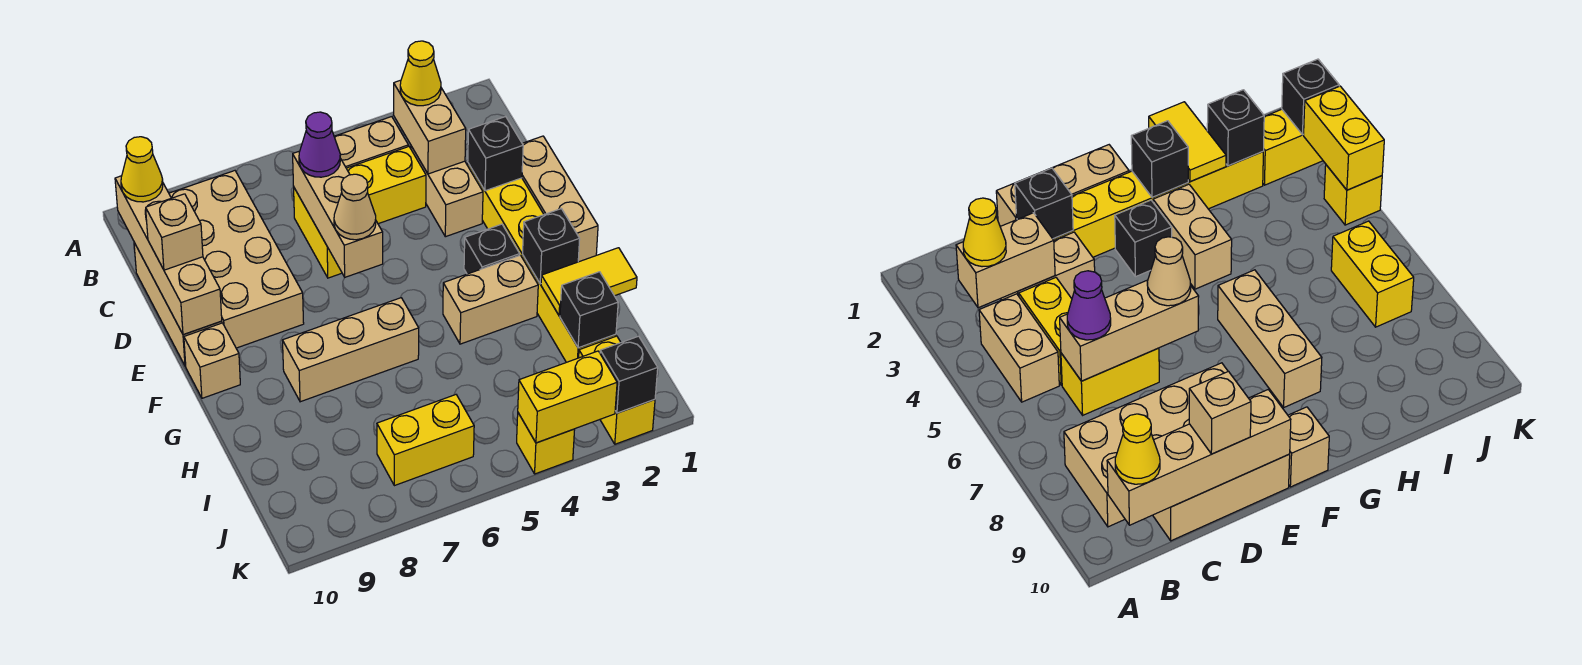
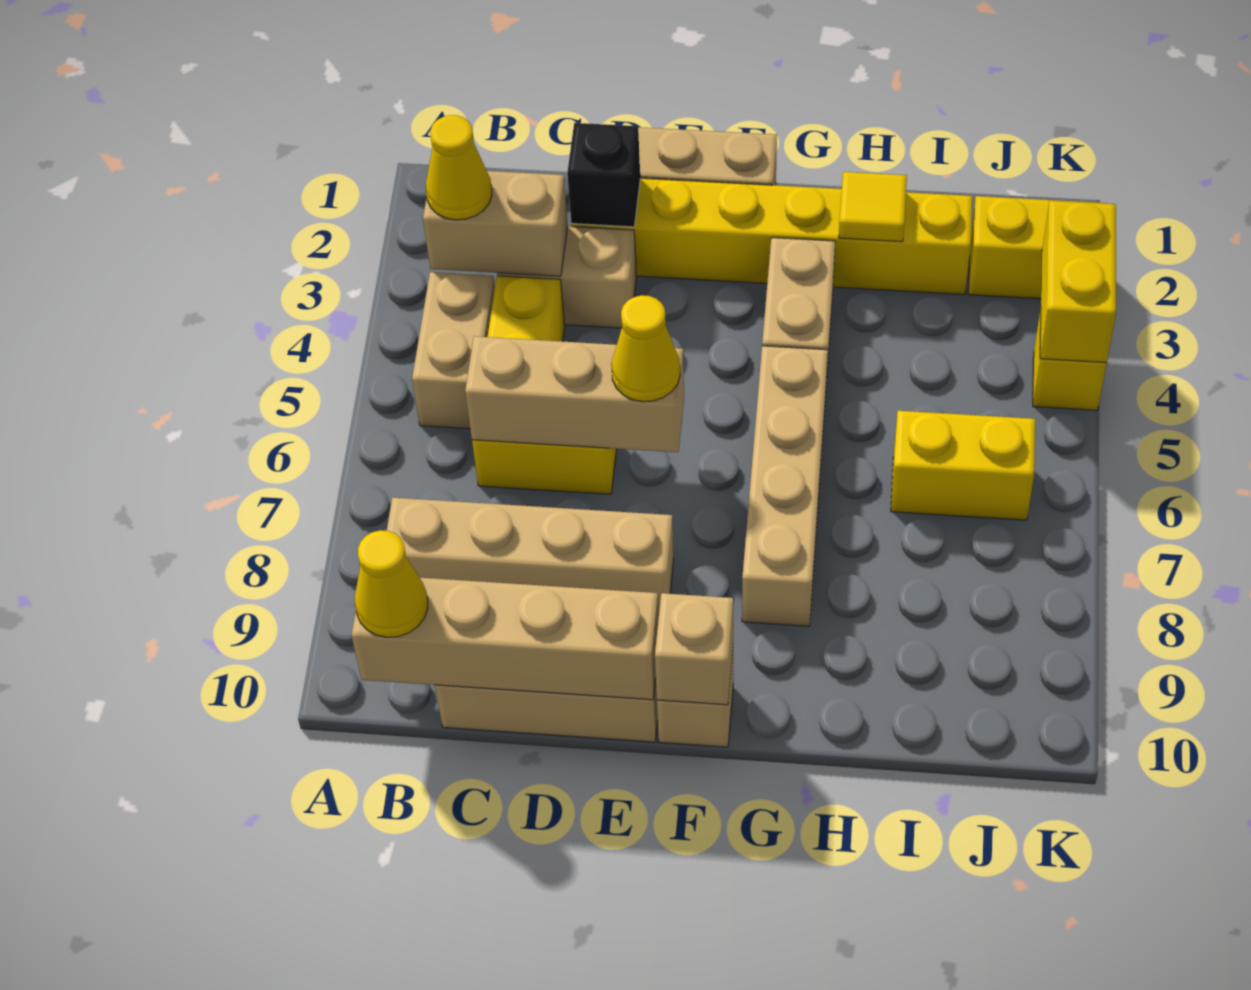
tan brick B8:E9 level 1 -> tan brick B8:E8 level 1
purple cone C6 level 3 -> none
tan brick D10 level 3 -> tan brick F10 level 2
tan cone E6 level 3 -> yellow cone E6 level 3
black brick F3 level 1 -> none
black brick G2 level 2 -> none
tan brick G6:G8 level 1 -> tan brick G5:G8 level 1
yellow tile H1:H2 level 2 -> yellow tile H2 level 2
black brick I2 level 2 -> none
yellow brick J6:J7 level 1 -> yellow brick I6:J6 level 1
black brick K2 level 2 -> none

